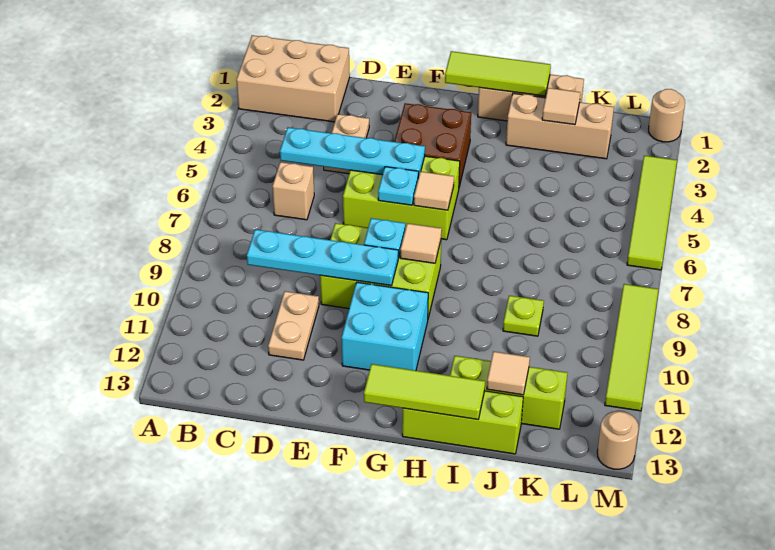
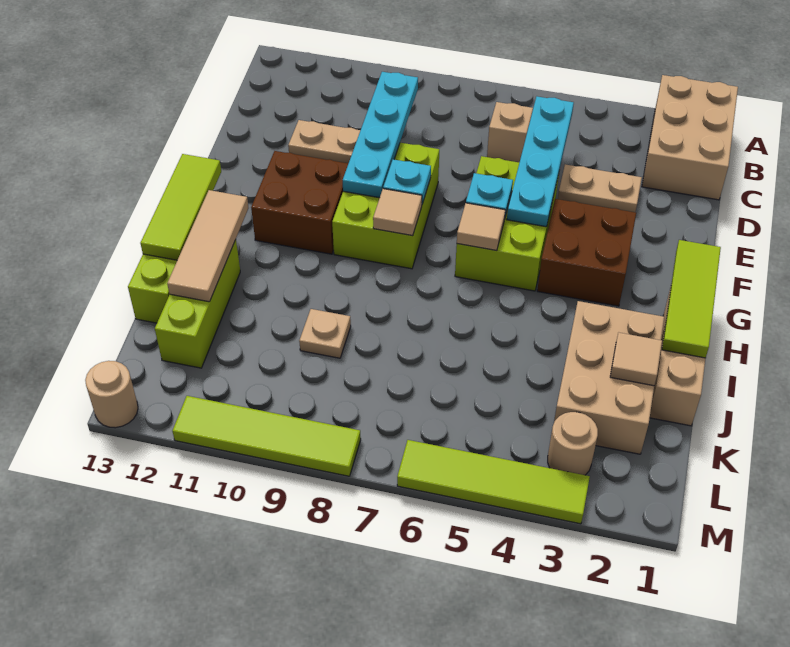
cyan brick F10:G11 level 1 -> brown brick F10:G11 level 1
tan brick I2:K2 level 1 -> tan brick I2:K3 level 1
lime plate J9 level 1 -> tan plate J9 level 1
tan tile J12 level 2 -> tan tile H12:J12 level 2
tan round brick M1 level 1 -> tan round brick L3 level 1

